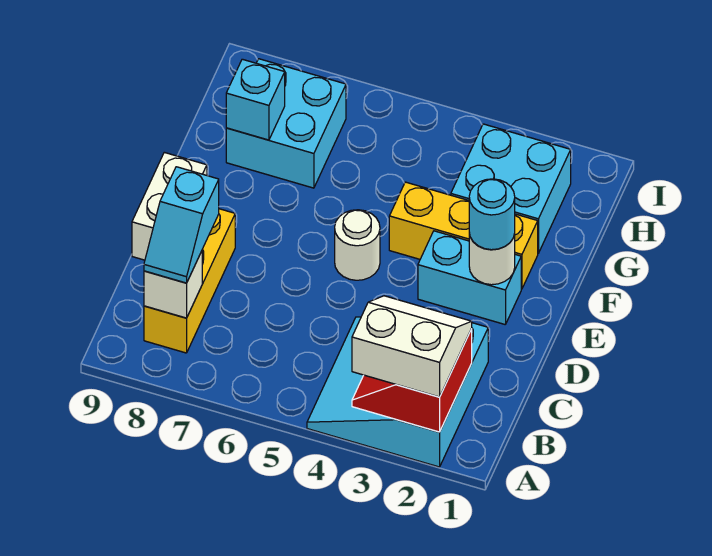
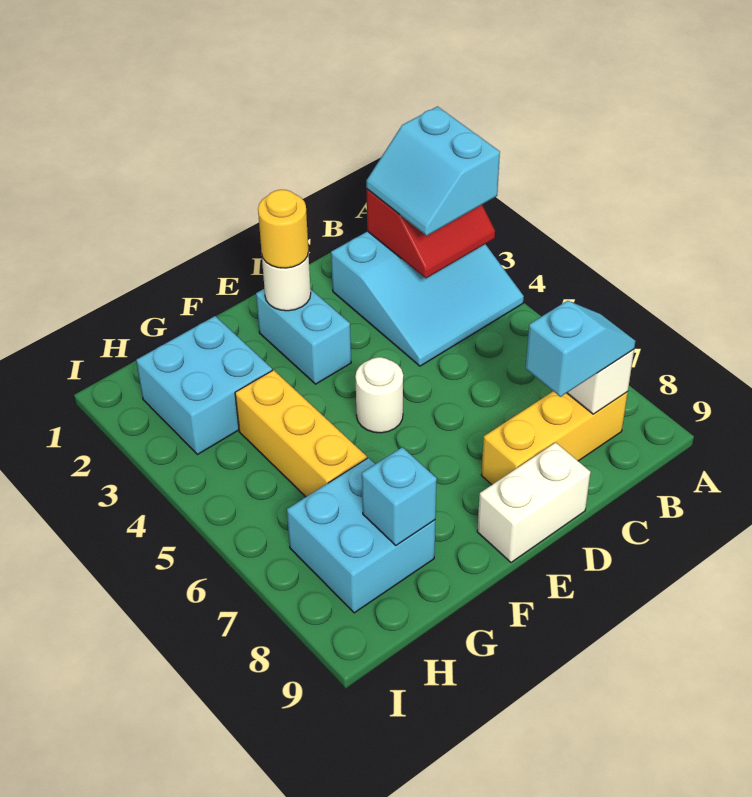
white slope A2:B3 level 3 top A -> cyan slope A2:B3 level 3 top A
cyan round brick E2 level 3 -> yellow round brick E2 level 3
yellow brick F2:F4 level 1 -> yellow brick G4:G6 level 1

